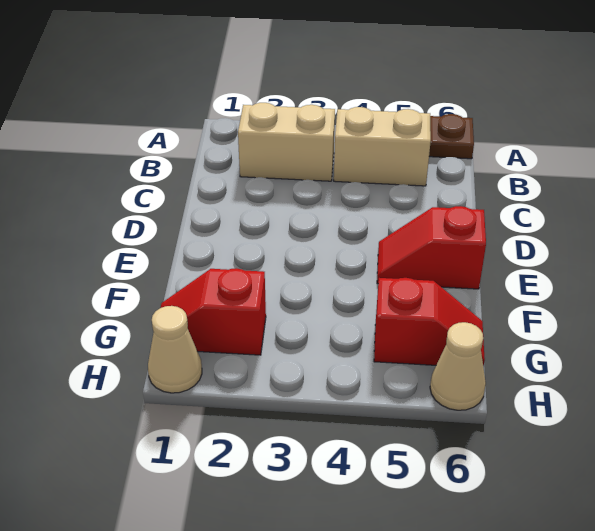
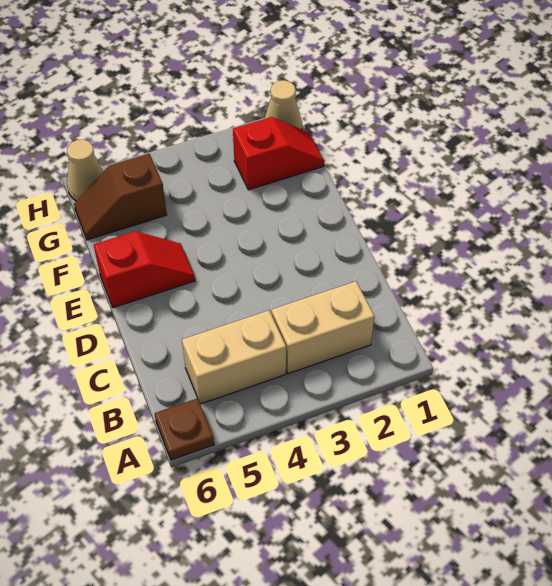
red slope G5:G6 level 1 top 5 -> brown slope G5:G6 level 1 top 5

